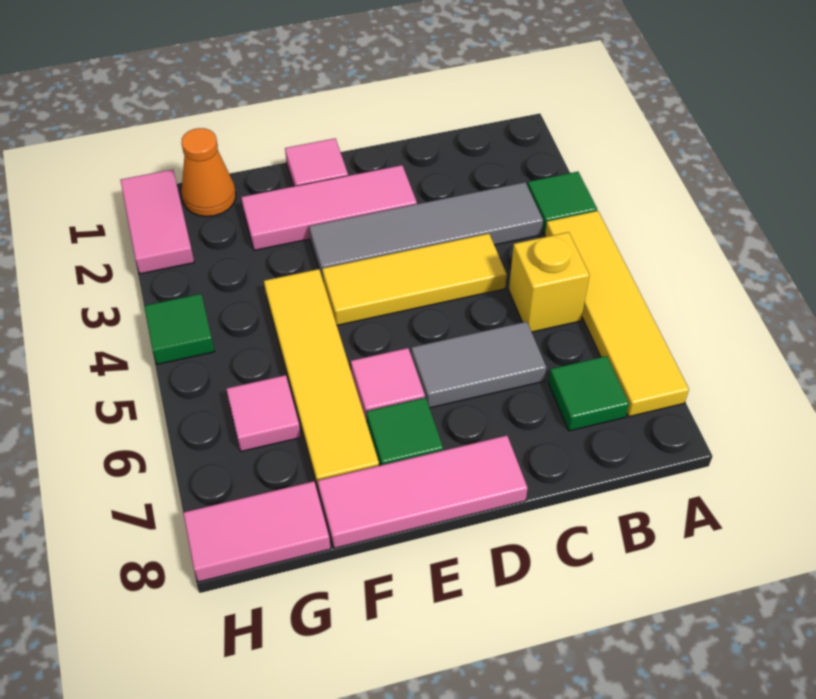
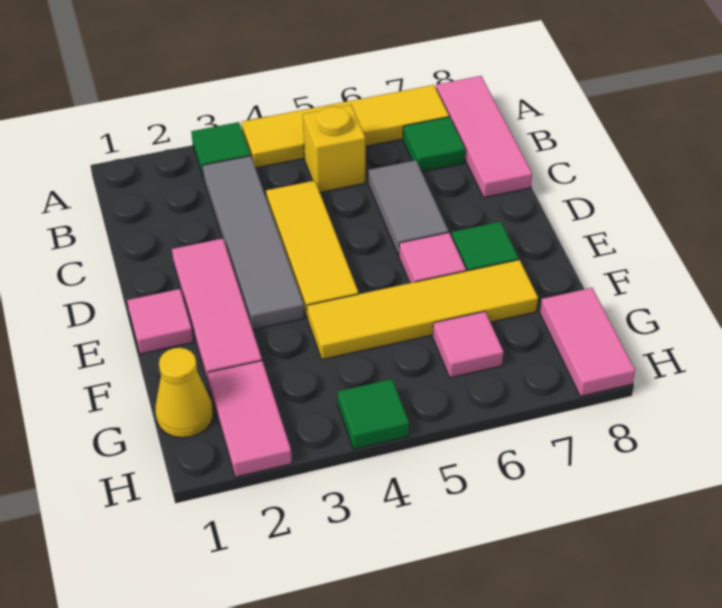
pink tile D8:F8 level 1 -> pink tile A8:C8 level 1
orange cone G1 level 1 -> yellow cone G1 level 1
pink tile H1:H2 level 1 -> pink tile G2:H2 level 1

